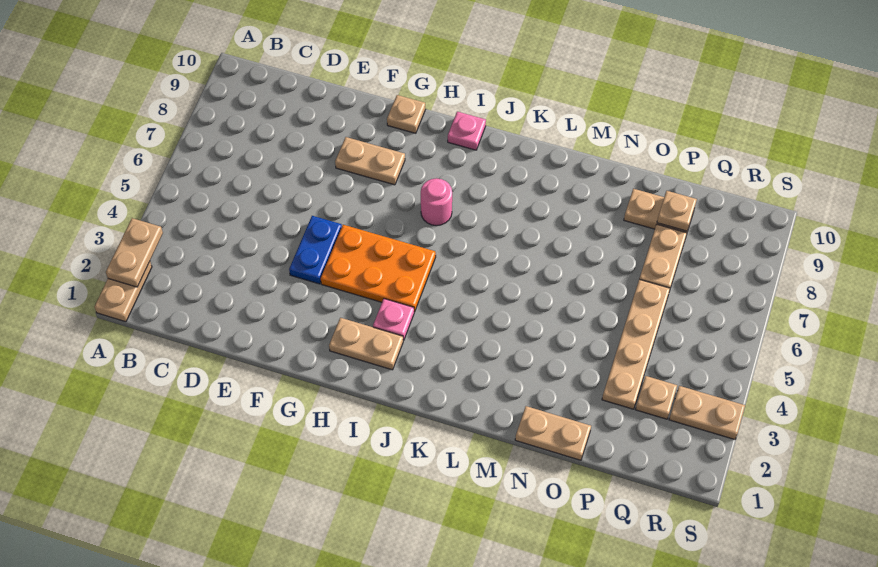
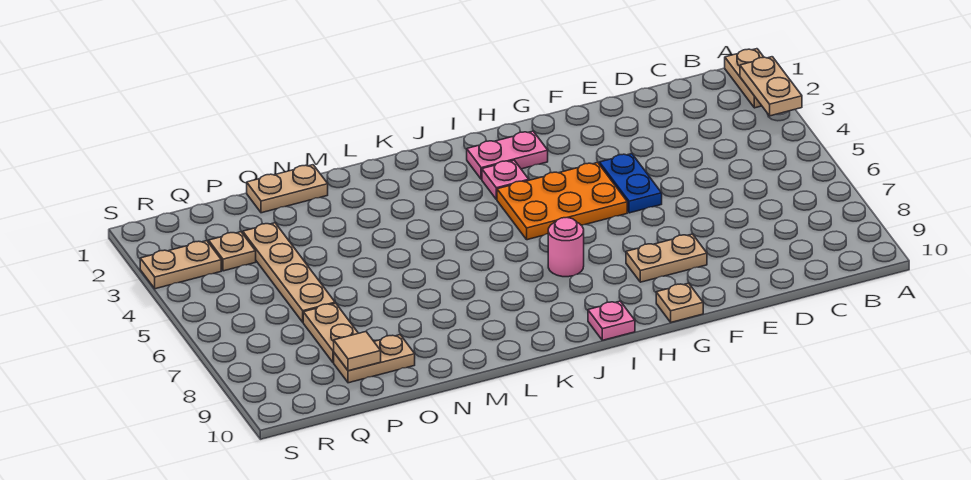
tan plate H2:I2 level 1 -> pink plate H2:I2 level 1
tan plate P9 level 2 -> tan tile P9 level 2

